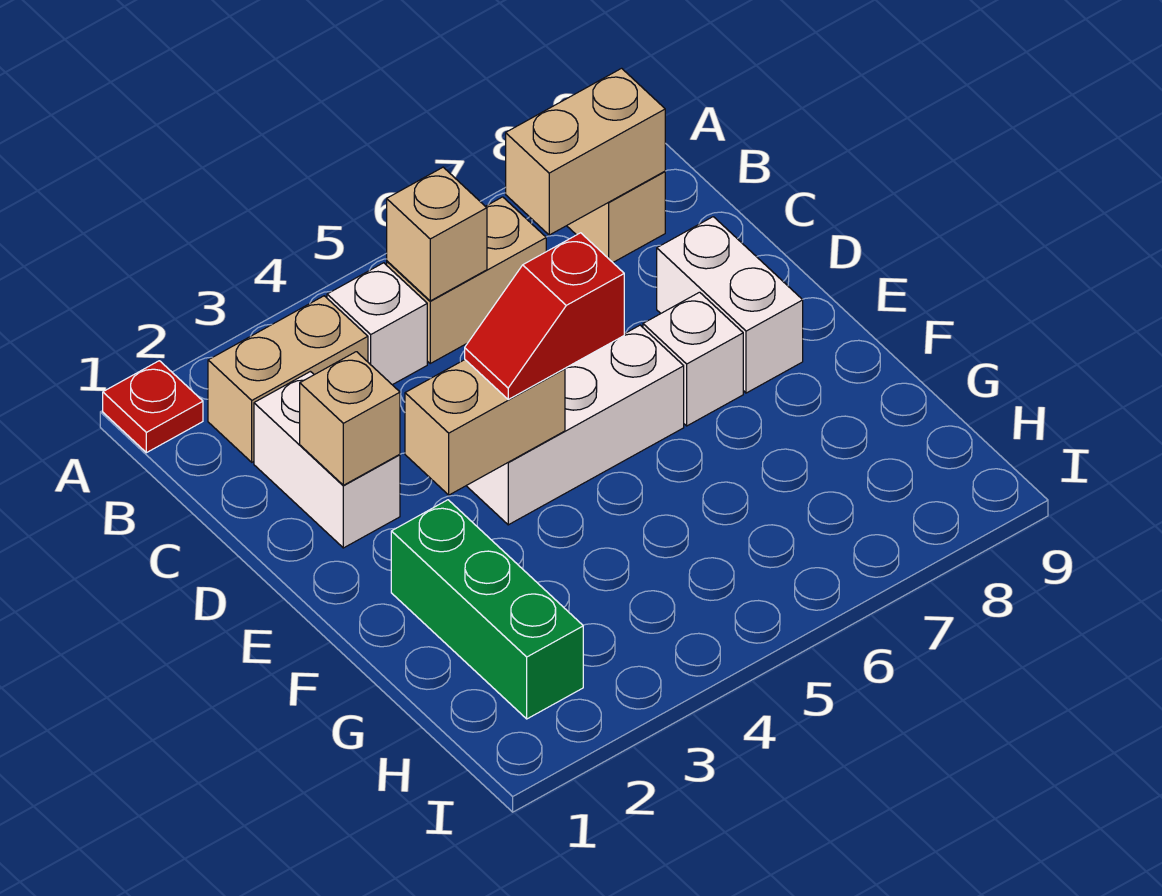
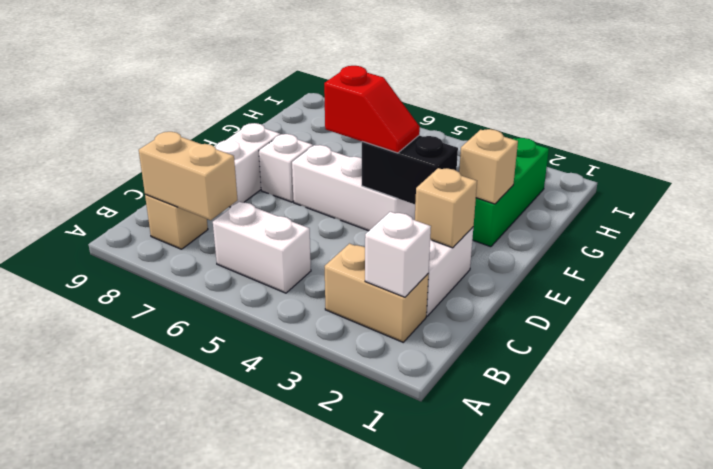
red plate A1 level 1 -> none
white brick B4 level 1 -> white brick B2 level 2
tan brick B5:B6 level 1 -> white brick B5:B6 level 1
tan brick B5 level 2 -> tan brick F2 level 2
tan brick E3:E4 level 2 -> black brick E3:E4 level 2

